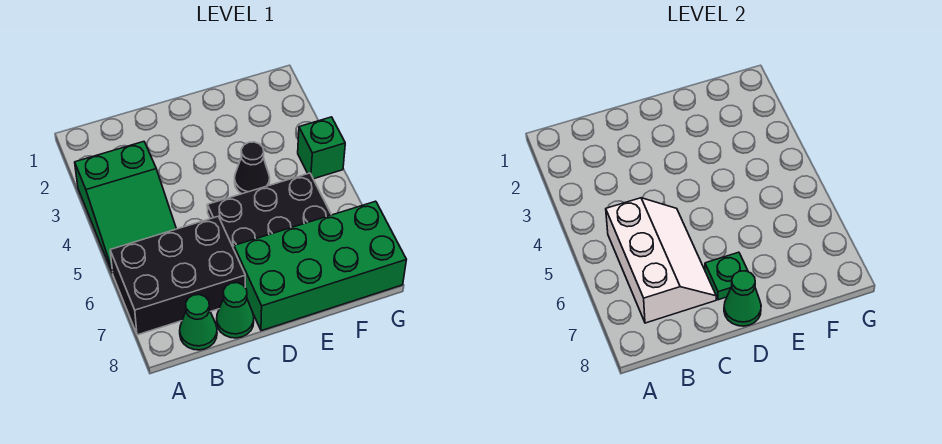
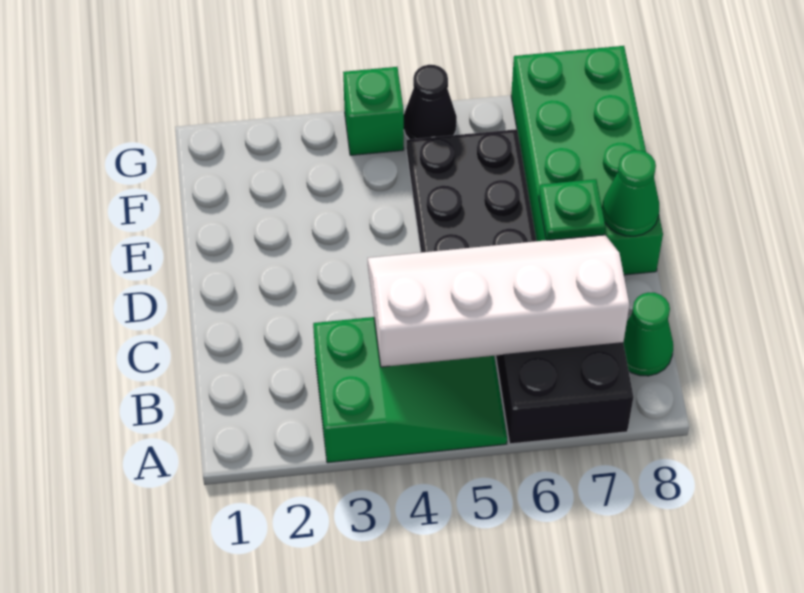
white slope B5:C7 level 2 top B -> white slope B4:C7 level 2 top B
green cone C8 level 1 -> none
black cone E4 level 1 -> black cone G5 level 1

